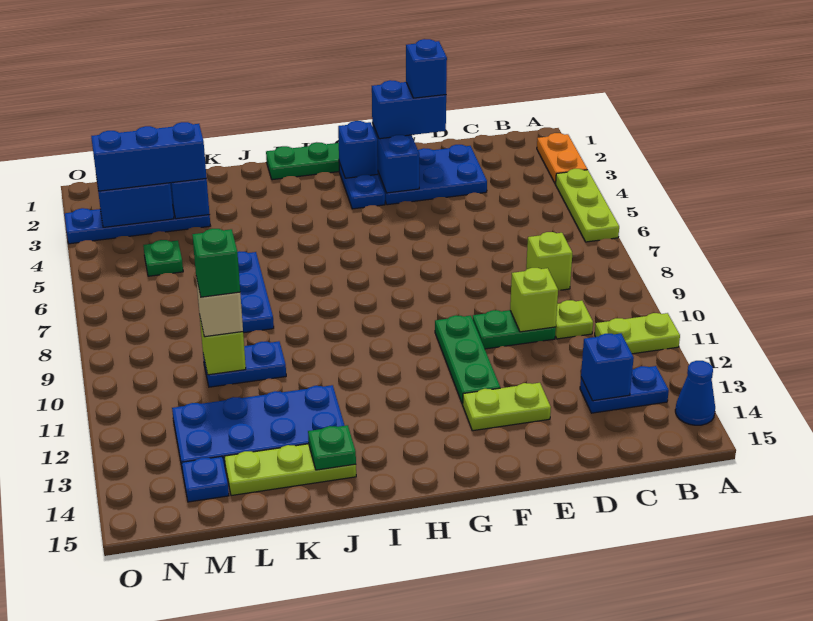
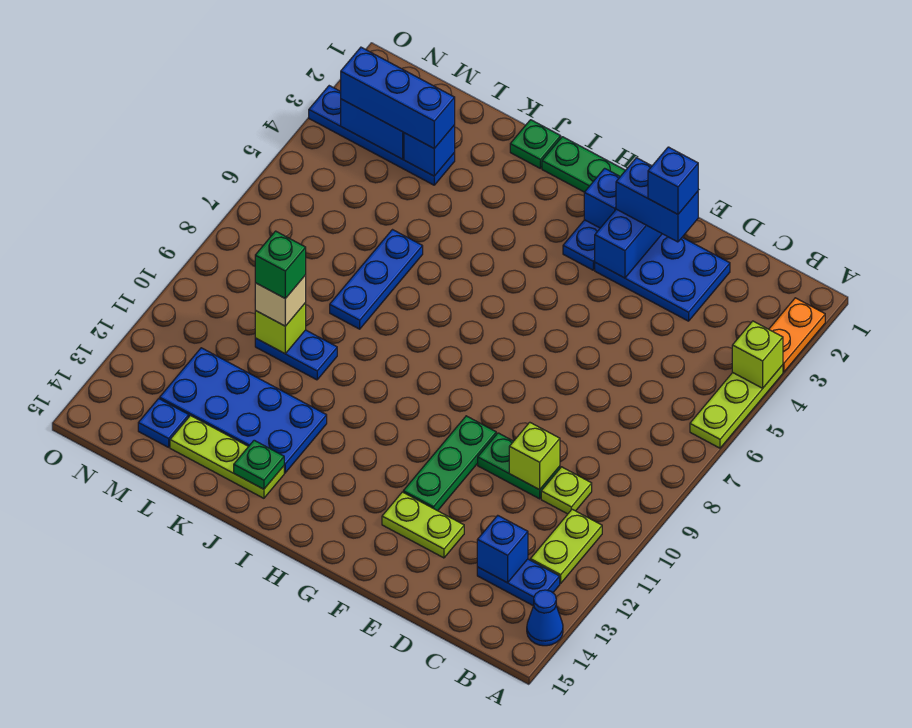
lime plate A11:B11 level 1 -> lime plate B11:B12 level 1
lime brick C8 level 1 -> lime brick A4 level 2
green plate M5 level 1 -> green plate J1 level 1

